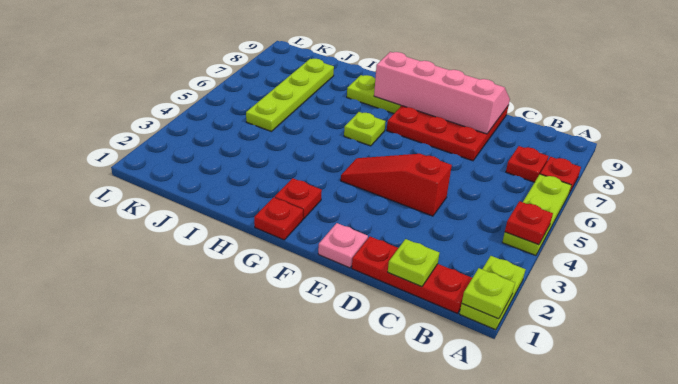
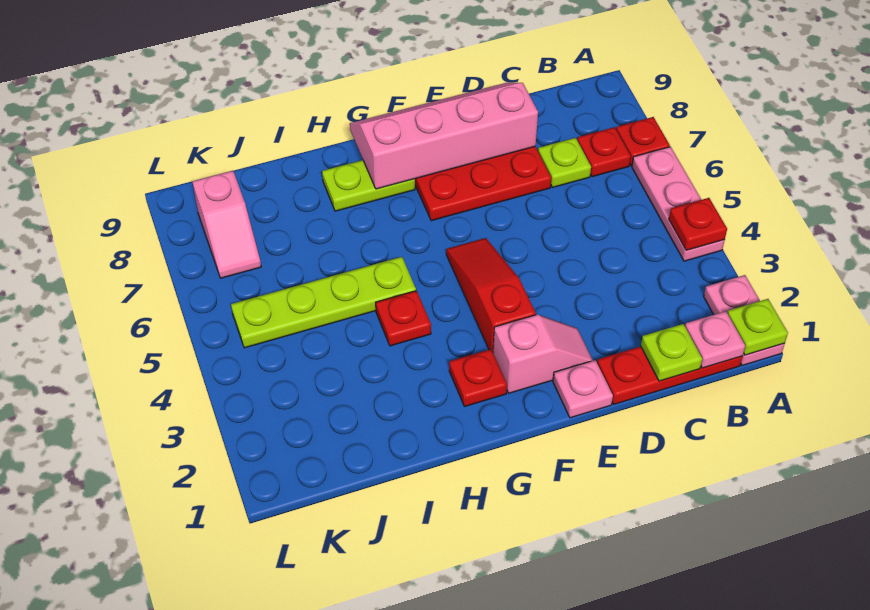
lime plate A1:A2 level 1 -> pink plate A1:A2 level 1
lime plate A4:A6 level 1 -> pink plate A4:A6 level 1
none -> pink plate B1 level 2
red slope D4:F4 level 1 top D -> red slope F3:F5 level 1 top 3
none -> pink slope E2:F2 level 1 top F
red plate G1 level 1 -> red plate H4 level 1
lime plate G6 level 1 -> lime plate C7 level 1
lime plate J5:J8 level 1 -> lime plate H5:K5 level 1
none -> pink slope K7:K8 level 1 top 8

